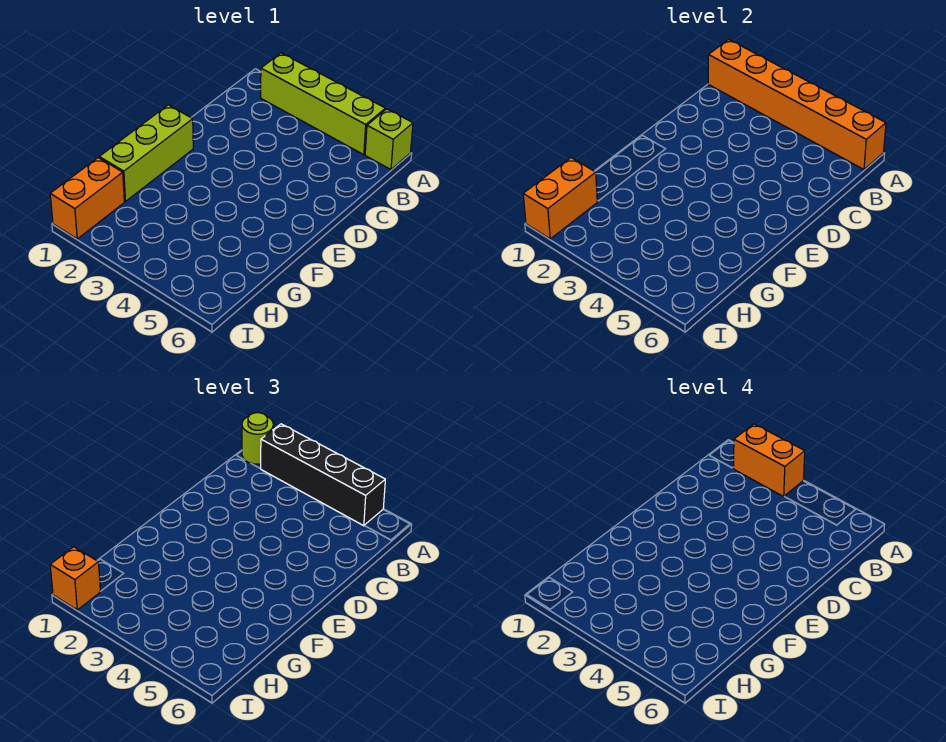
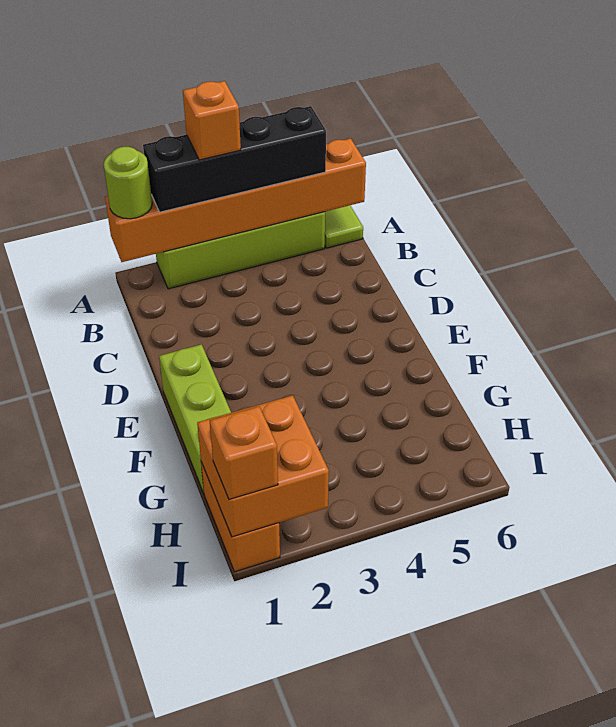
orange brick A2:A3 level 4 -> orange brick A3 level 4
lime brick A6 level 1 -> lime tile A6 level 1
orange brick H1:I1 level 2 -> orange brick H1:I2 level 2

